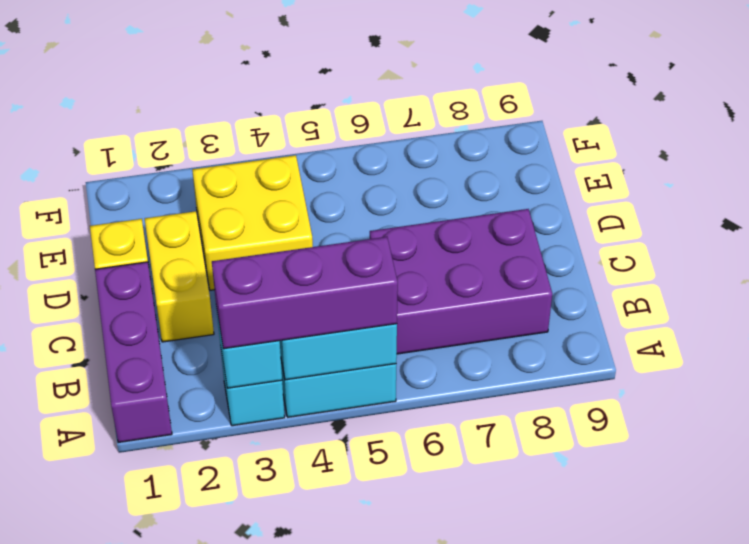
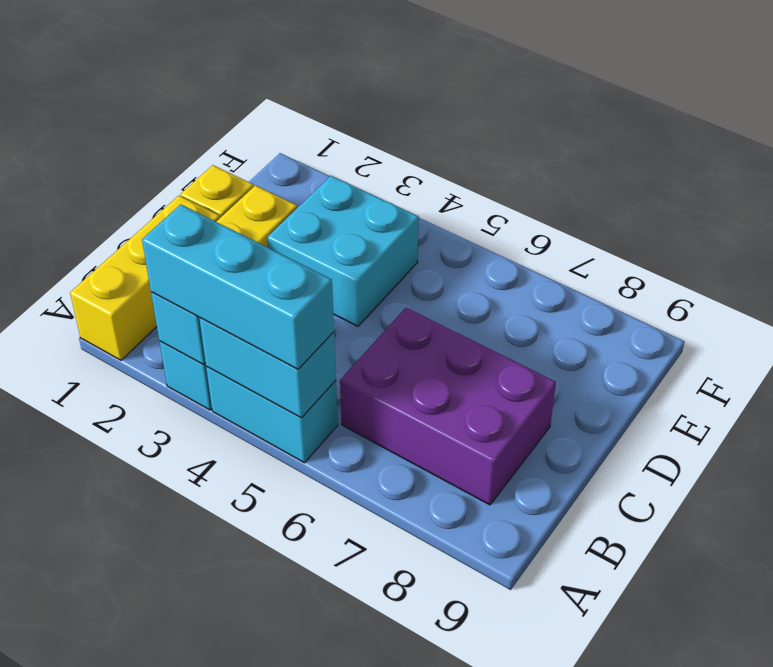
purple brick A1:C1 level 1 -> yellow brick A1:C1 level 1
purple brick A3:A5 level 3 -> cyan brick A3:A5 level 3
yellow brick D3:E4 level 1 -> cyan brick D3:E4 level 1

